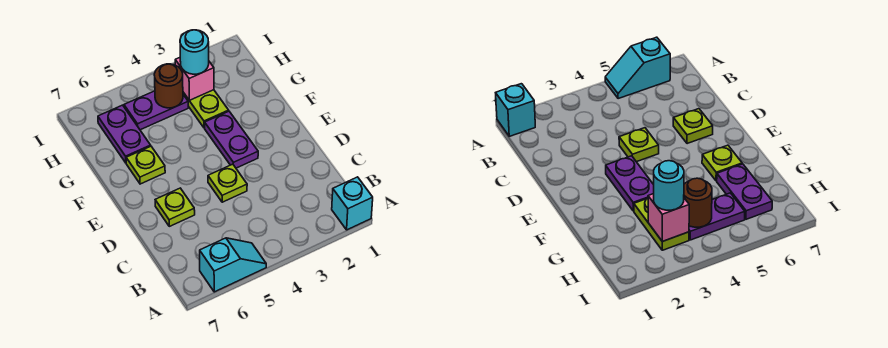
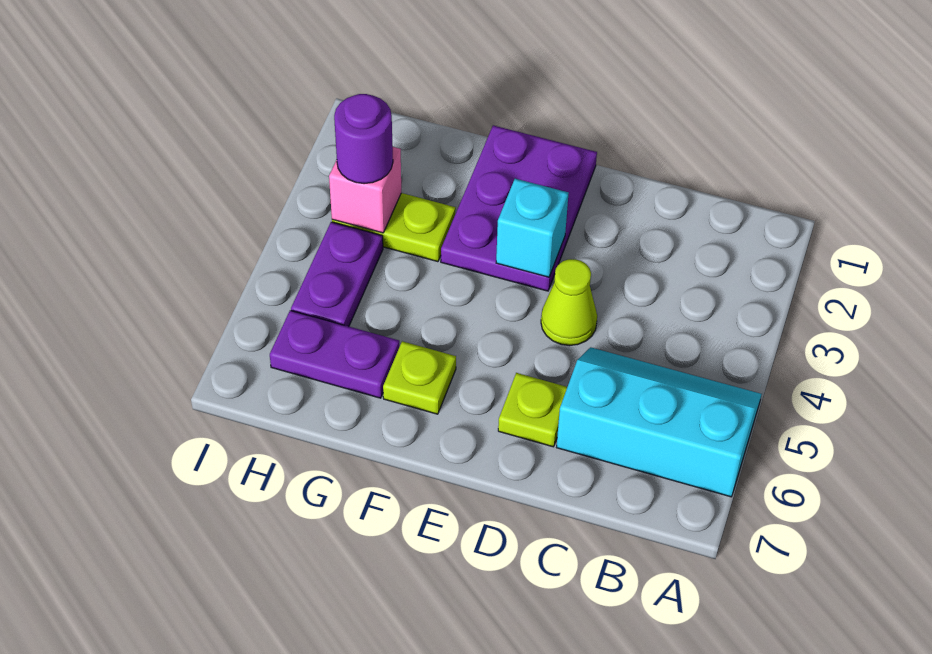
cyan brick A1 level 1 -> cyan brick E3 level 2
cyan slope A5:A6 level 1 top 6 -> cyan slope A5:C6 level 1 top 6
lime plate D4 level 1 -> lime cone D4 level 1
purple plate E3:F3 level 1 -> purple plate E1:F3 level 1
cyan round brick H3 level 3 -> purple round brick H3 level 3
brown round brick H4 level 2 -> none

